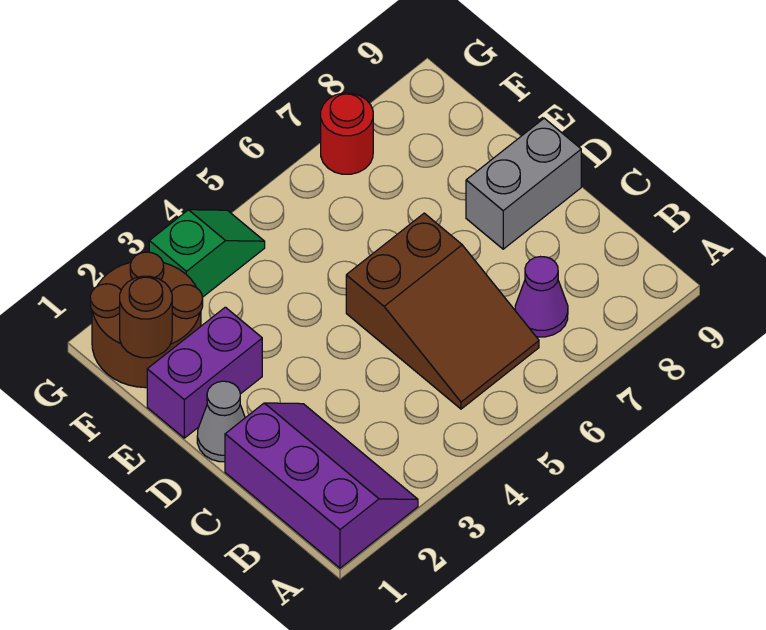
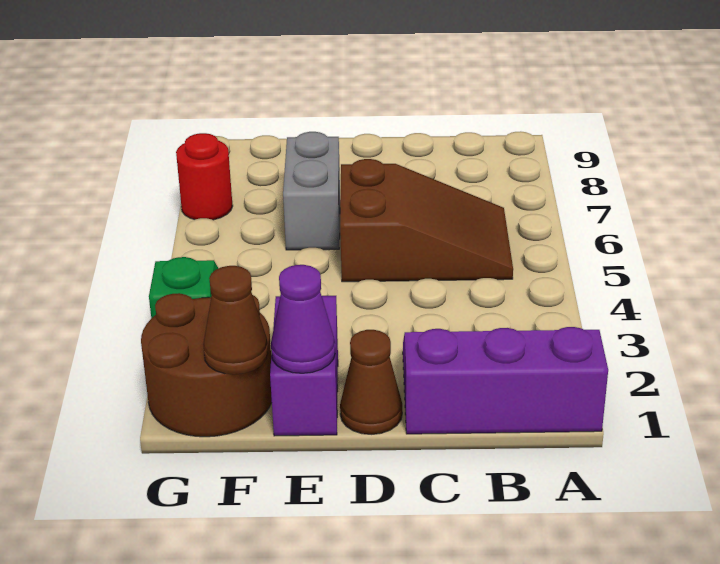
purple cone B7 level 1 -> purple cone E1 level 2
grey cone D1 level 1 -> brown cone D1 level 1
grey brick D8:D9 level 1 -> grey brick E6:E7 level 1
brown round brick F1 level 2 -> brown cone F1 level 2

